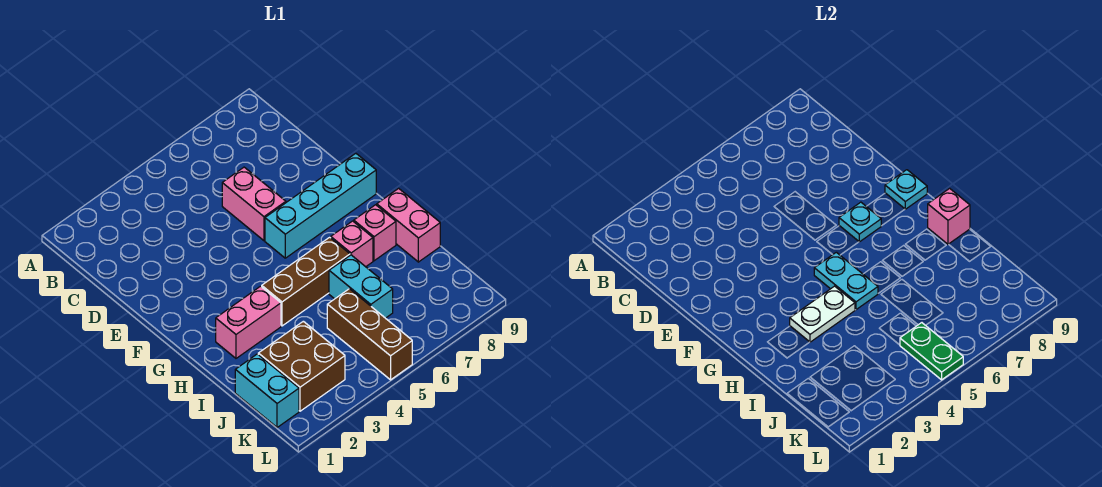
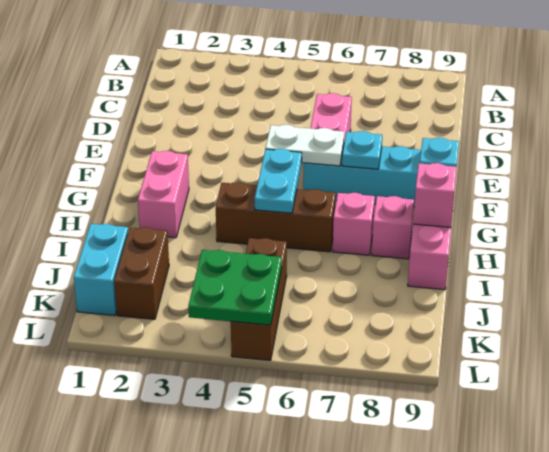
pink brick H2:H3 level 1 -> pink brick G2:H2 level 1
white plate H3:H4 level 2 -> white plate F5:F6 level 2
cyan brick I6:J6 level 1 -> none
brown brick J2:K3 level 1 -> brown brick J2:K2 level 1
green plate K5:L5 level 2 -> green plate K4:L5 level 2

